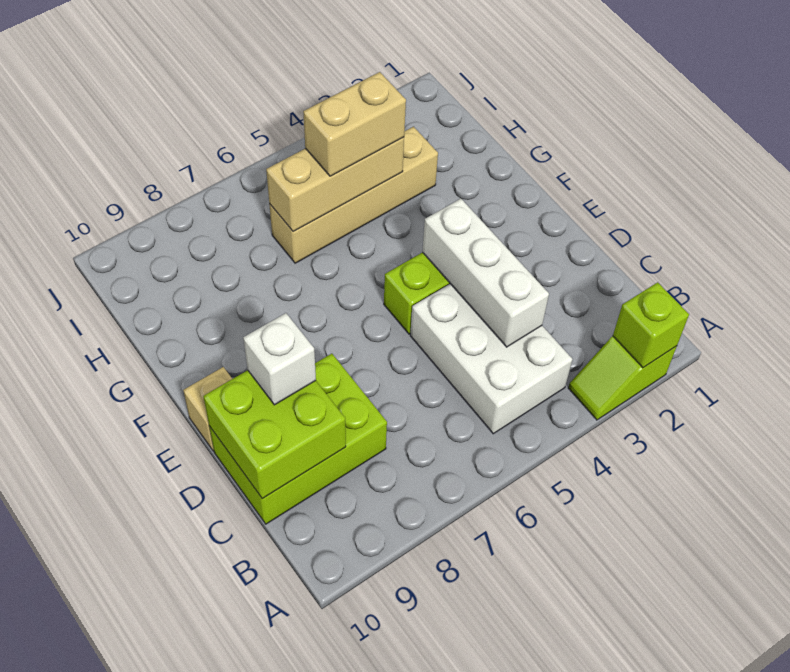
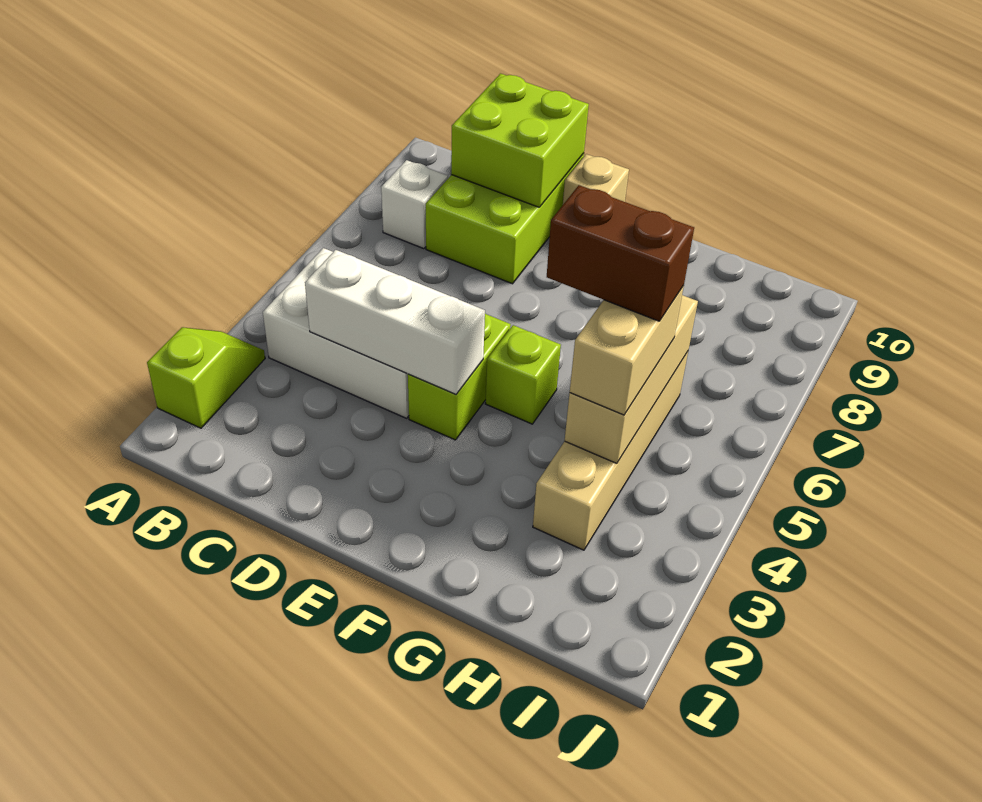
lime brick A2 level 2 -> lime brick F5 level 1
white brick D9 level 3 -> white brick B8 level 1
none -> brown brick G5:H5 level 4

